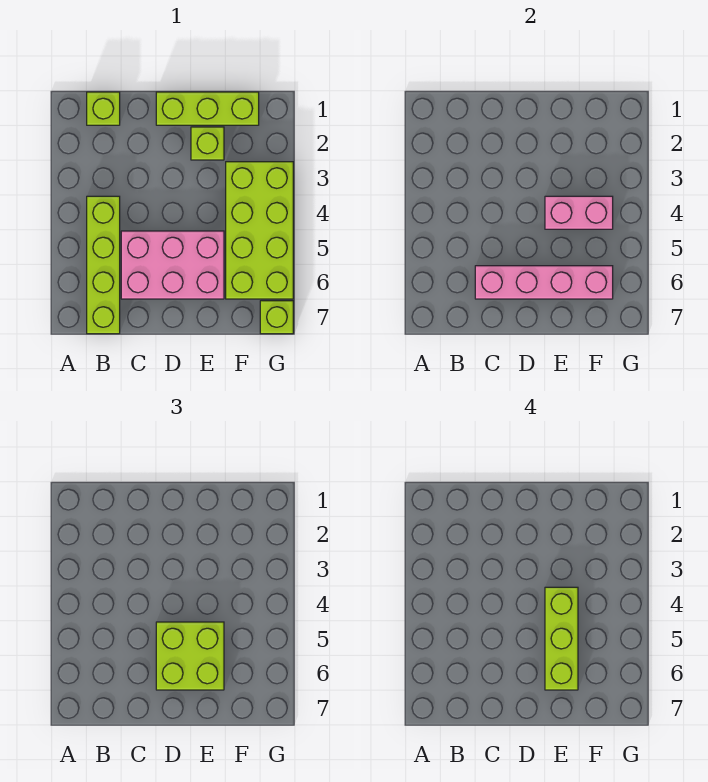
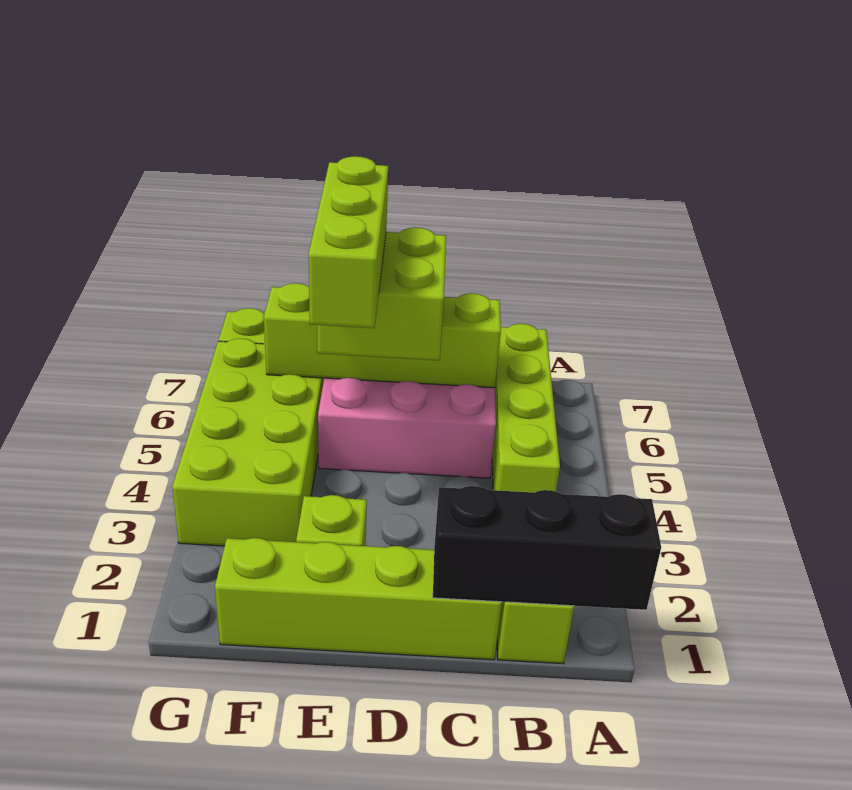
none -> black brick A1:C1 level 2
pink brick C6:F6 level 2 -> lime brick C6:F6 level 2
lime brick D1:F1 level 1 -> lime brick C1:F1 level 1
pink brick E4:F4 level 2 -> none

